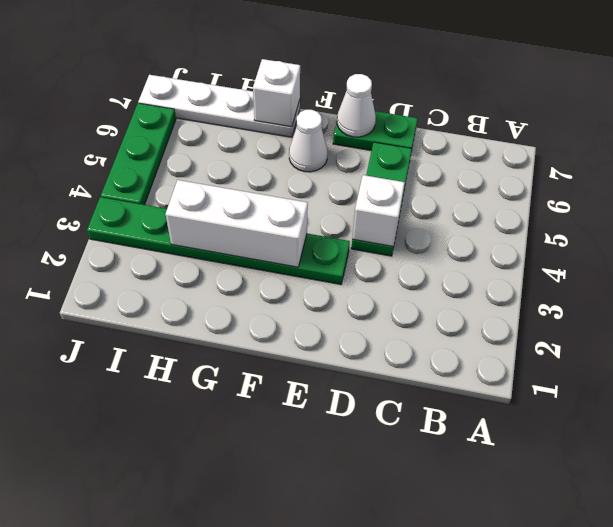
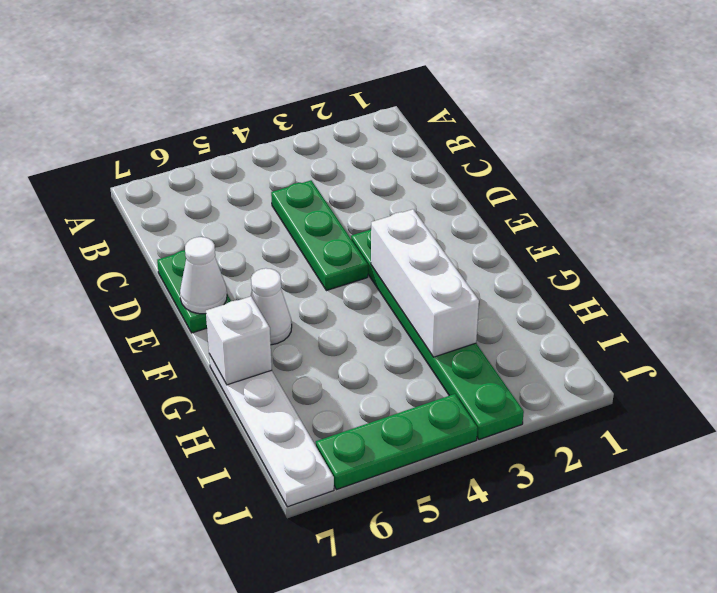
green plate D4:D6 level 1 -> green plate C4:E4 level 1
white brick D4 level 2 -> none

